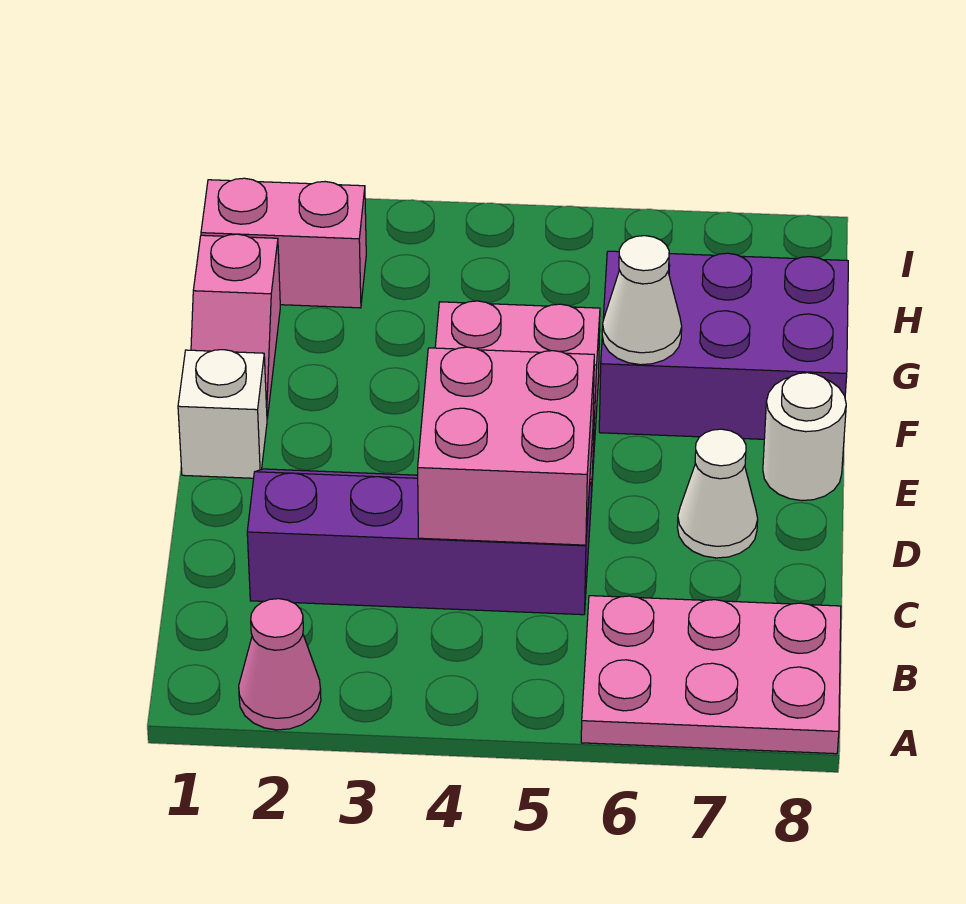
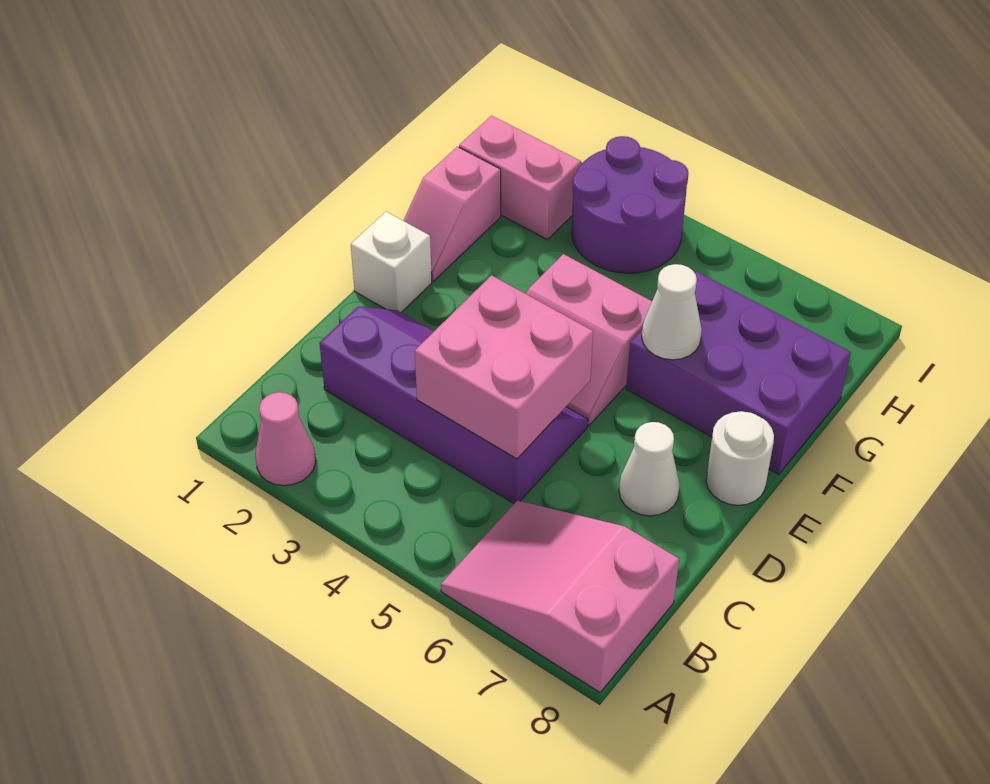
pink plate A6:B8 level 1 -> pink slope A6:B8 level 1 top 8
none -> purple round brick H3:I4 level 1

